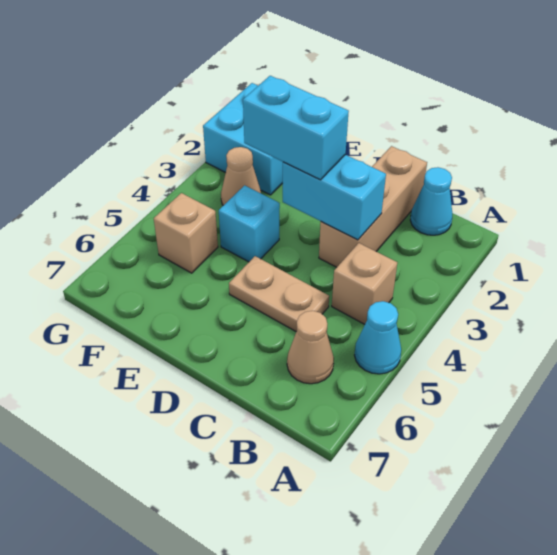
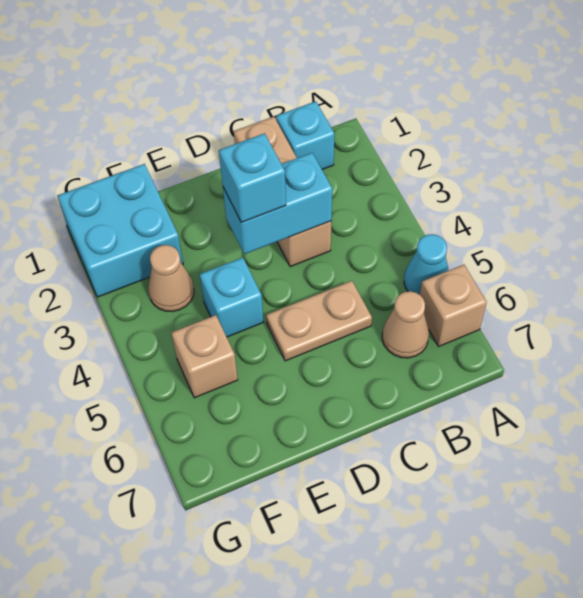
cyan cone B1 level 1 -> cyan brick B1 level 1
tan brick B4 level 1 -> tan brick A6 level 1
cyan brick D3:E3 level 3 -> cyan brick D3 level 3

